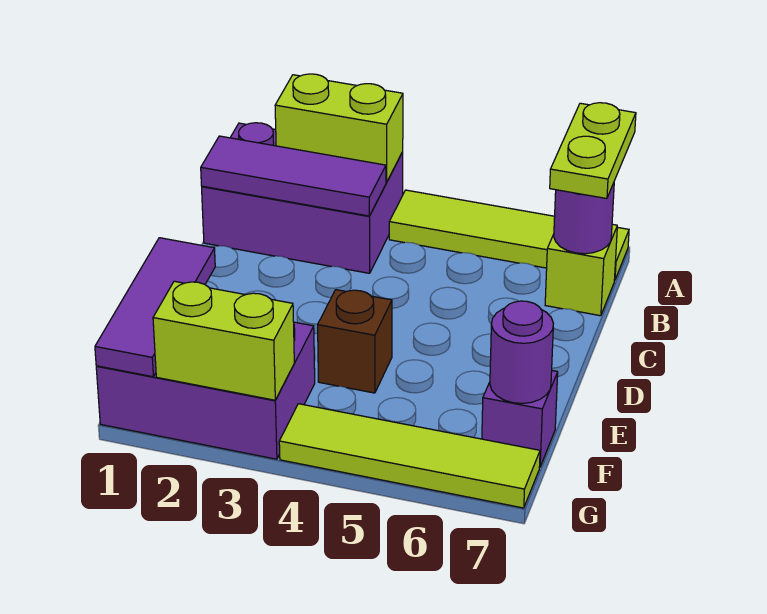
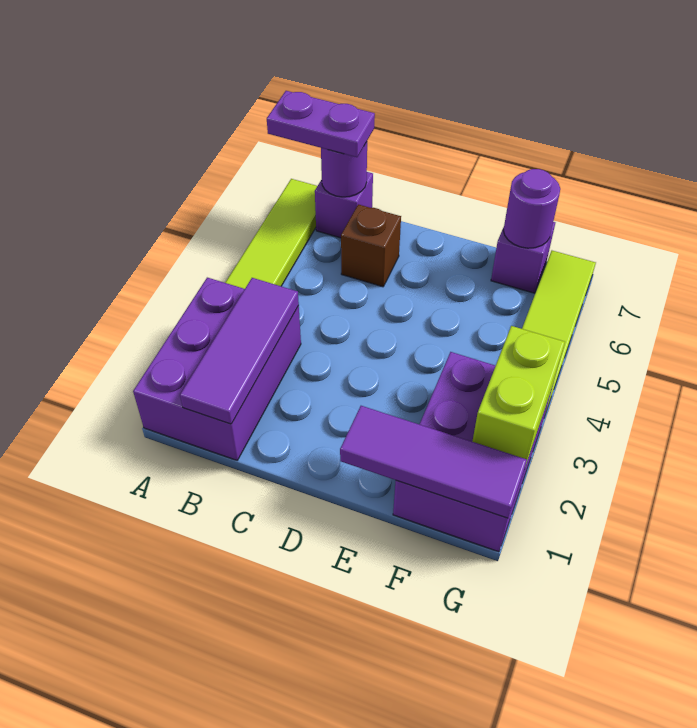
lime brick A2:A3 level 2 -> none
lime plate A7:B7 level 3 -> purple plate A7:B7 level 3
lime brick B7 level 1 -> purple brick B7 level 1
brown brick E4 level 1 -> brown brick C6 level 1

